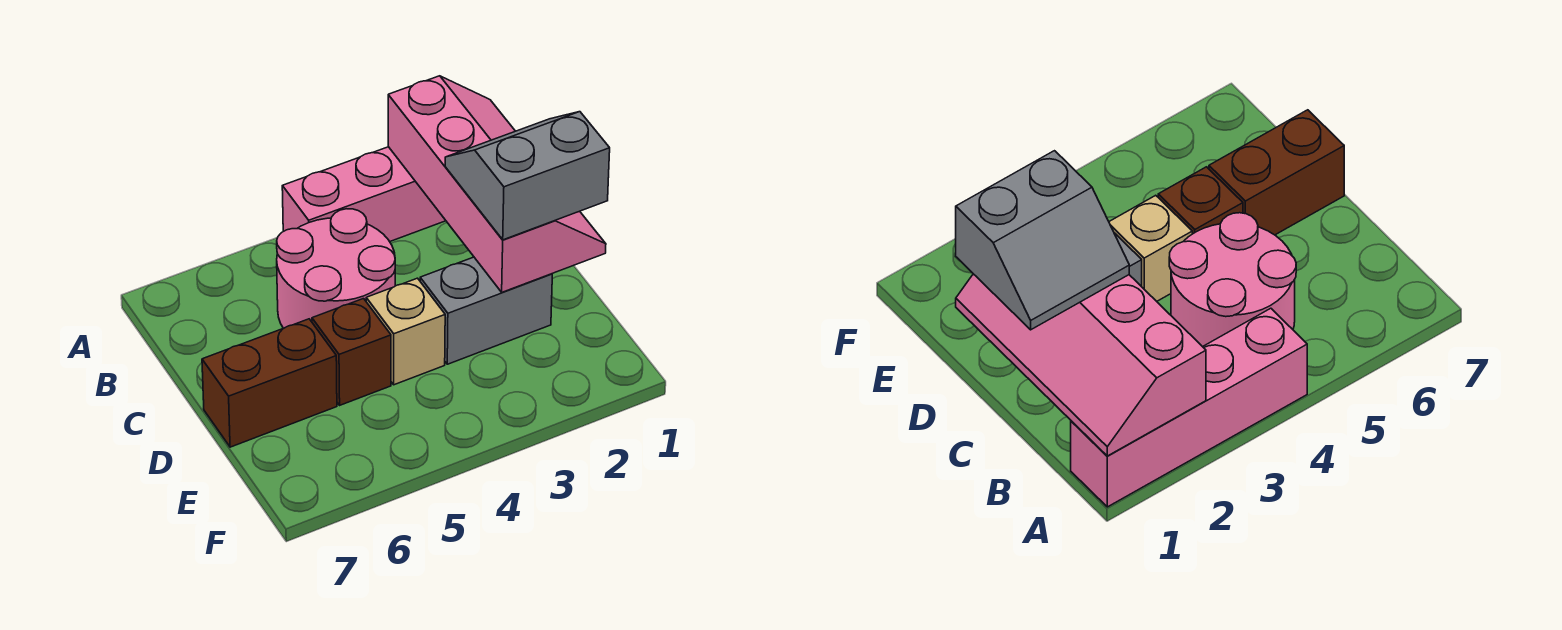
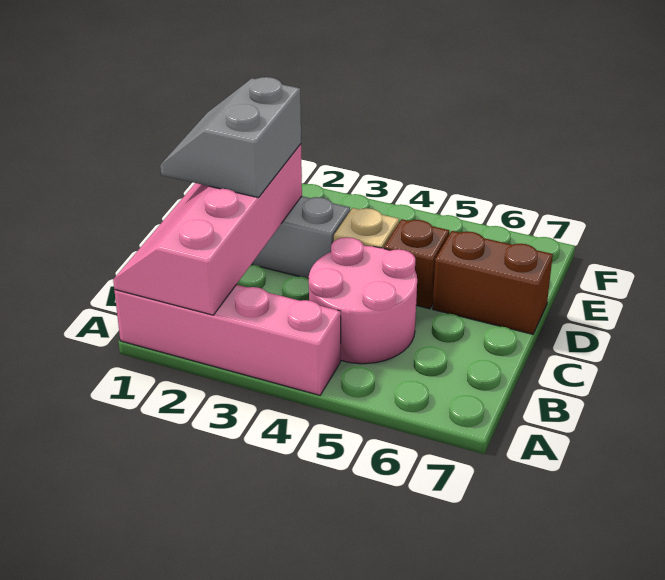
grey slope C1:D2 level 3 top D -> grey slope C1:D2 level 3 top 2

